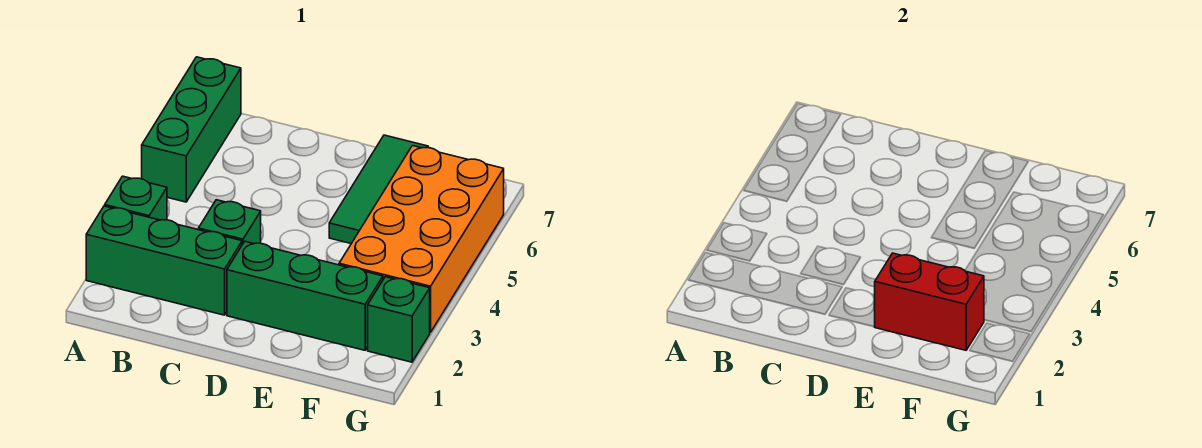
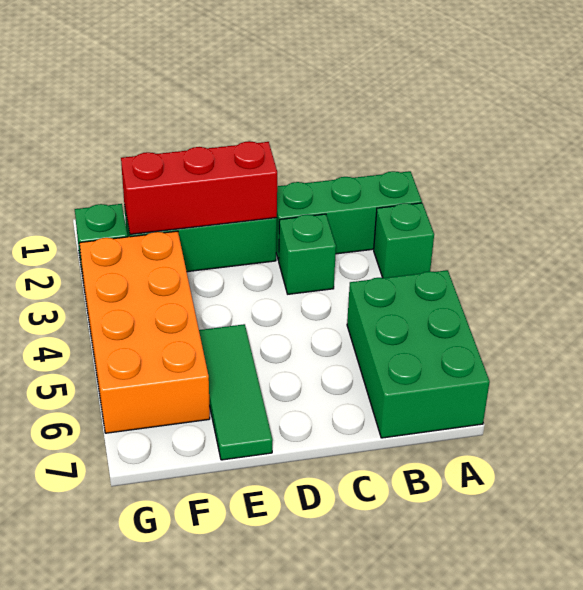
green brick A5:A7 level 1 -> green brick A5:B7 level 1
red brick E2:F2 level 2 -> red brick D2:F2 level 2

